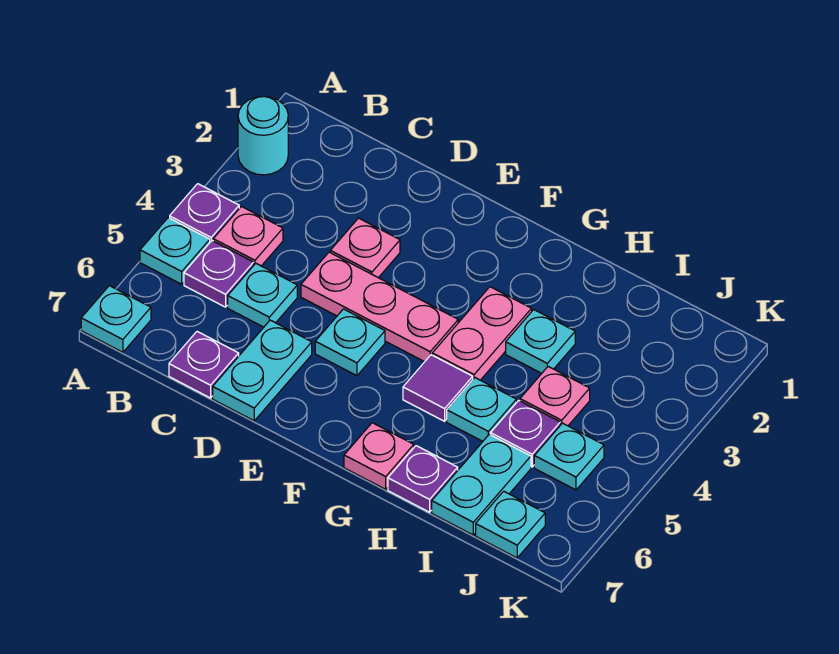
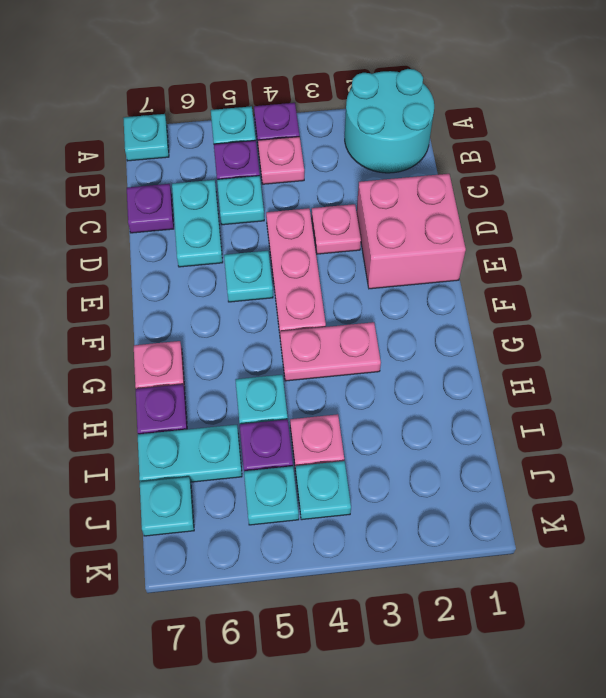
cyan round brick A2 level 1 -> cyan round brick A1:B2 level 1
none -> pink brick D1:E2 level 1
cyan plate D6:D7 level 1 -> cyan plate C6:D6 level 1
purple tile G5 level 1 -> none
cyan plate H3 level 1 -> cyan plate J4 level 1

